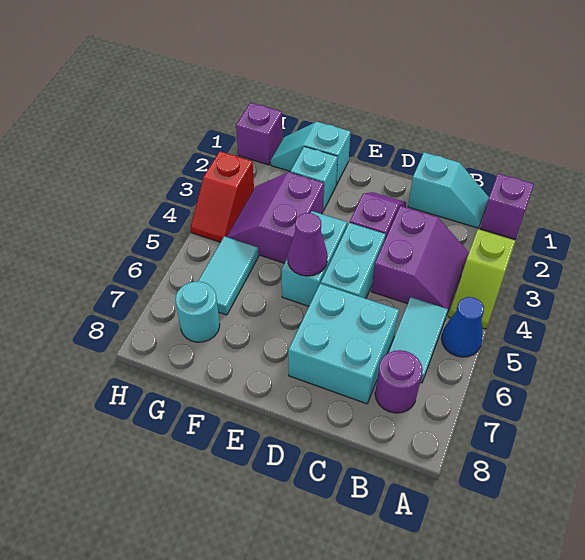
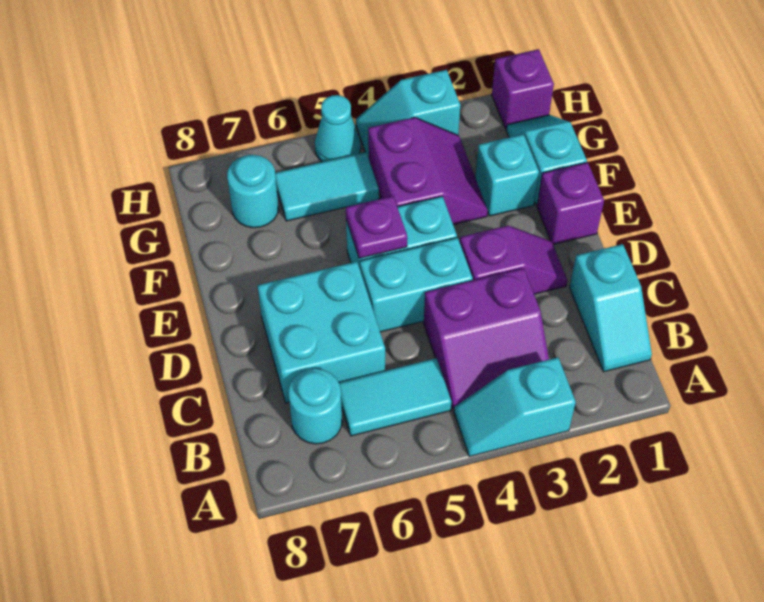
purple brick A1 level 1 -> purple brick E1 level 1
lime slope A3:A4 level 1 top 3 -> cyan slope A3:A4 level 1 top 3
blue cone A5 level 1 -> none
purple round brick B7 level 1 -> cyan round brick B7 level 1
purple cone E5 level 2 -> purple plate E5 level 2
purple slope F3:G4 level 1 top F -> purple slope F3:G4 level 1 top 4
red slope H3:H4 level 1 top 3 -> cyan slope H3:H4 level 1 top 3
none -> cyan cone H5 level 1

